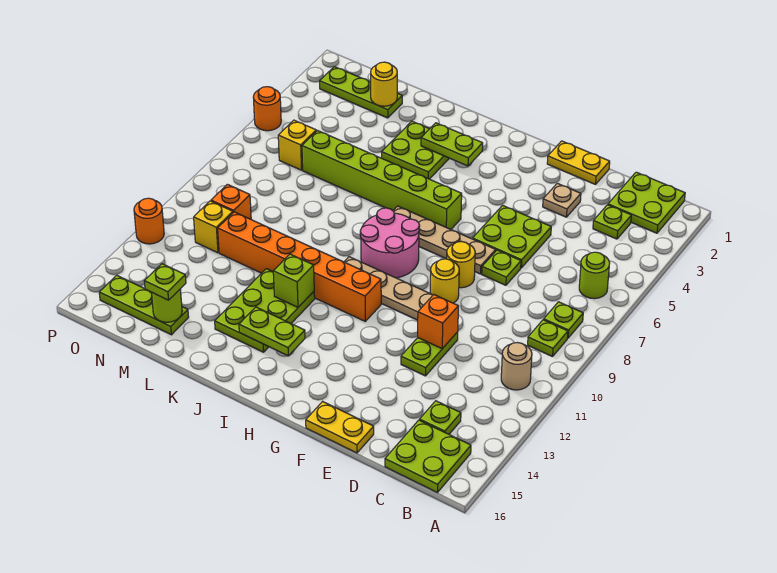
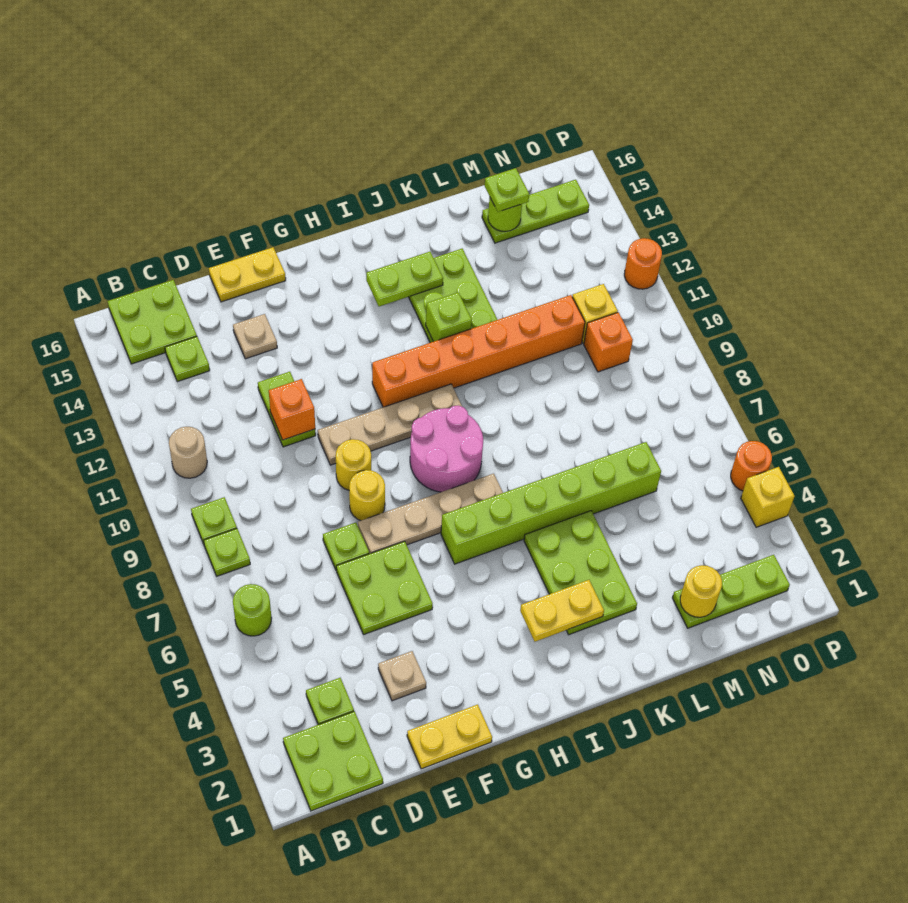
none -> tan plate E14 level 1
lime plate I3:J3 level 2 -> yellow plate I3:J3 level 2
lime plate J3:K4 level 1 -> lime plate J3:K5 level 1
yellow brick N6 level 1 -> yellow brick P4 level 1

